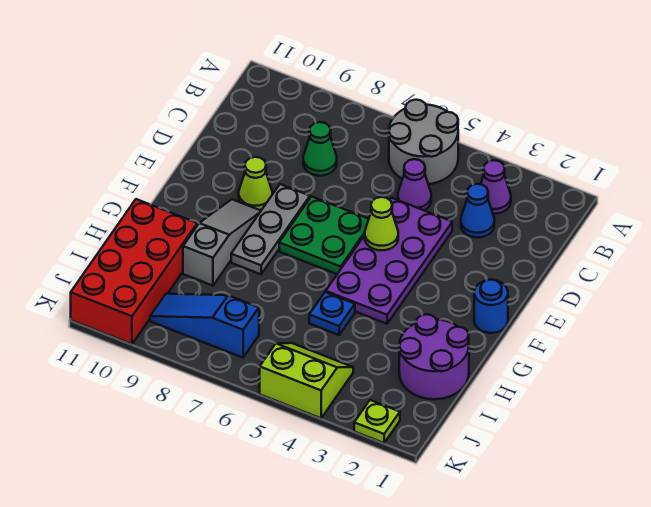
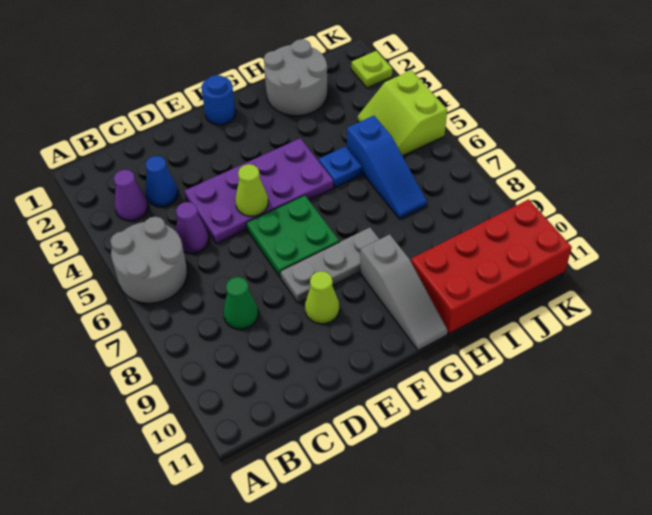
grey slope F9:H9 level 1 top H -> grey slope G9:G11 level 1 top 9
purple round brick H1:I2 level 1 -> grey round brick H1:I2 level 1
blue slope J7:J9 level 1 top 7 -> blue slope I5:I7 level 1 top 5

